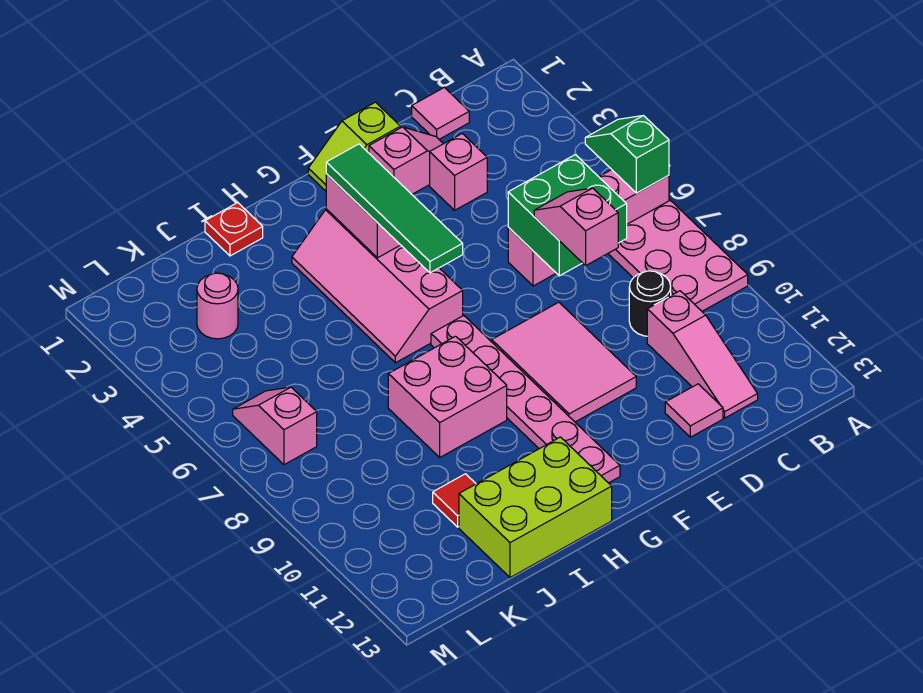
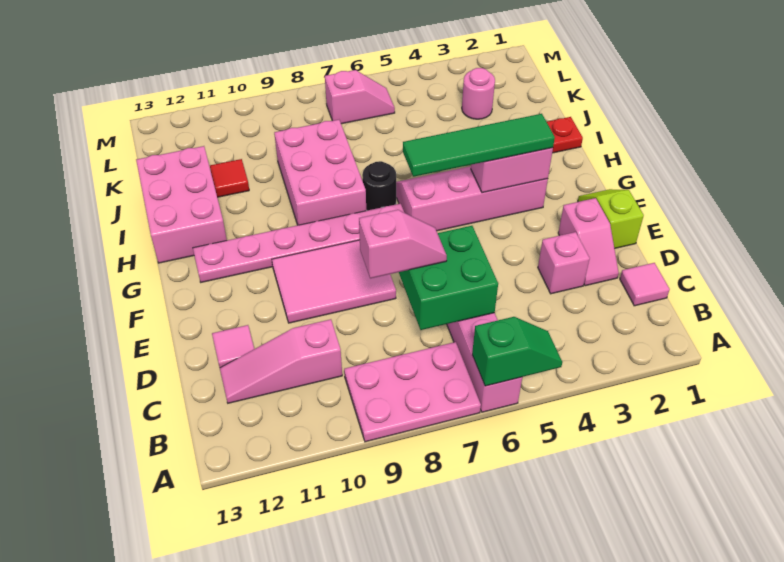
black round brick C9 level 1 -> black round brick H7 level 1
pink brick H8:I9 level 1 -> pink brick H8:J9 level 1
lime brick H12:J13 level 1 -> pink brick H12:J13 level 1

